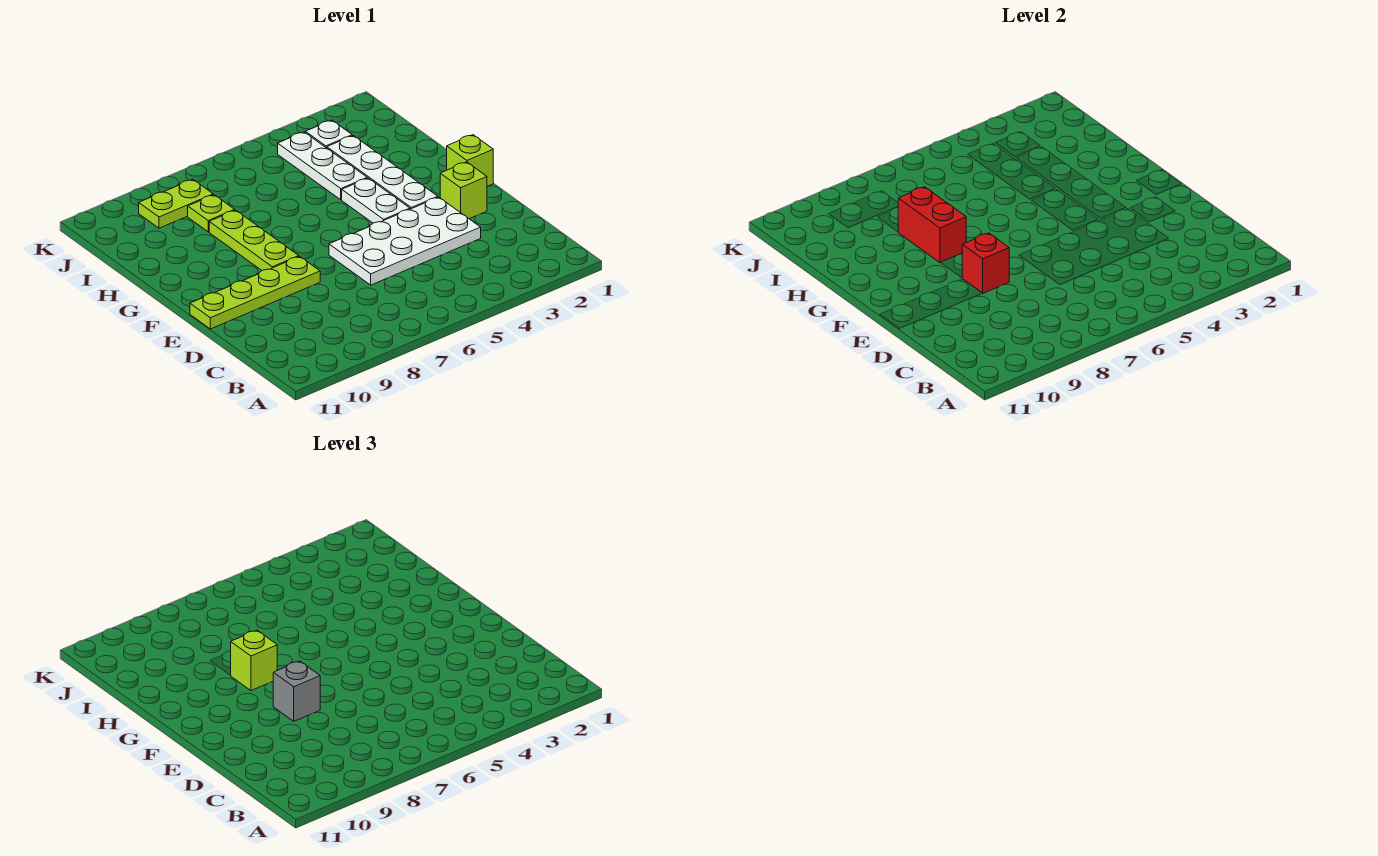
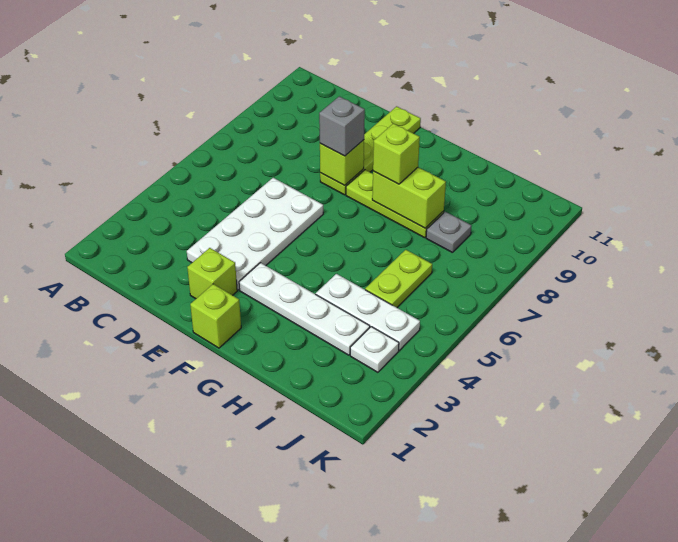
red brick E8 level 2 -> lime brick E8 level 2
white plate F4:G4 level 1 -> none
red brick G8:H8 level 2 -> lime brick G8:H8 level 2
lime plate I8 level 1 -> grey plate I8 level 1
lime plate J8:J9 level 1 -> lime plate I5:I6 level 1

